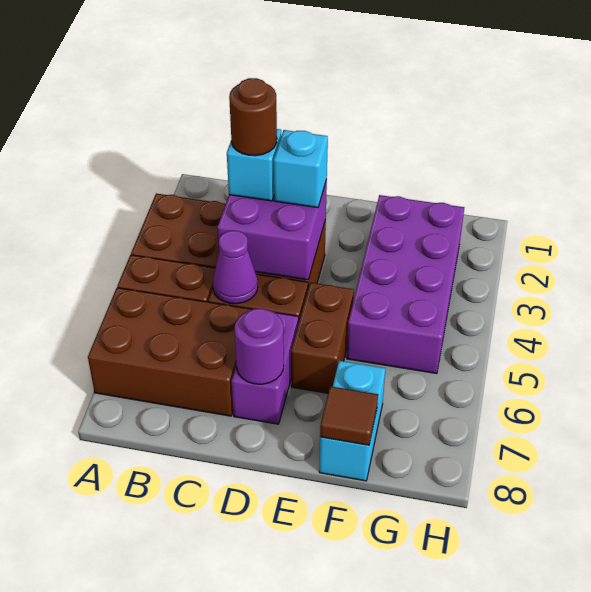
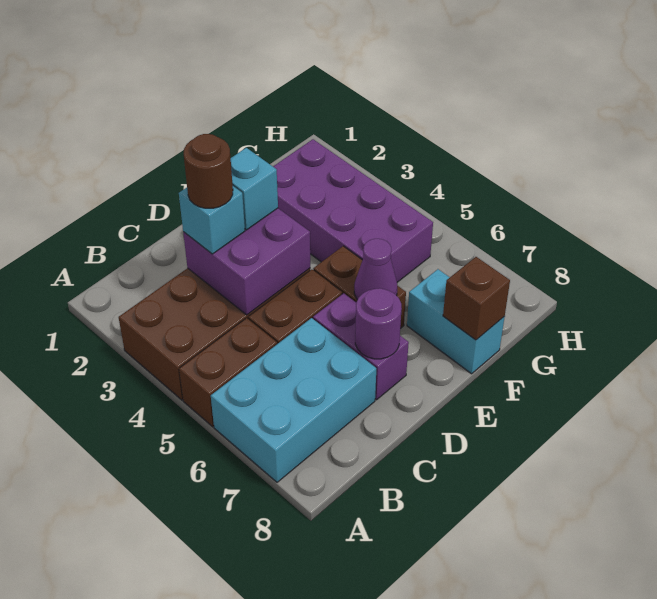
brown brick A6:C7 level 1 -> cyan brick A6:C7 level 1
purple cone C5 level 2 -> purple cone E6 level 2
brown tile F8 level 2 -> brown brick F8 level 2

